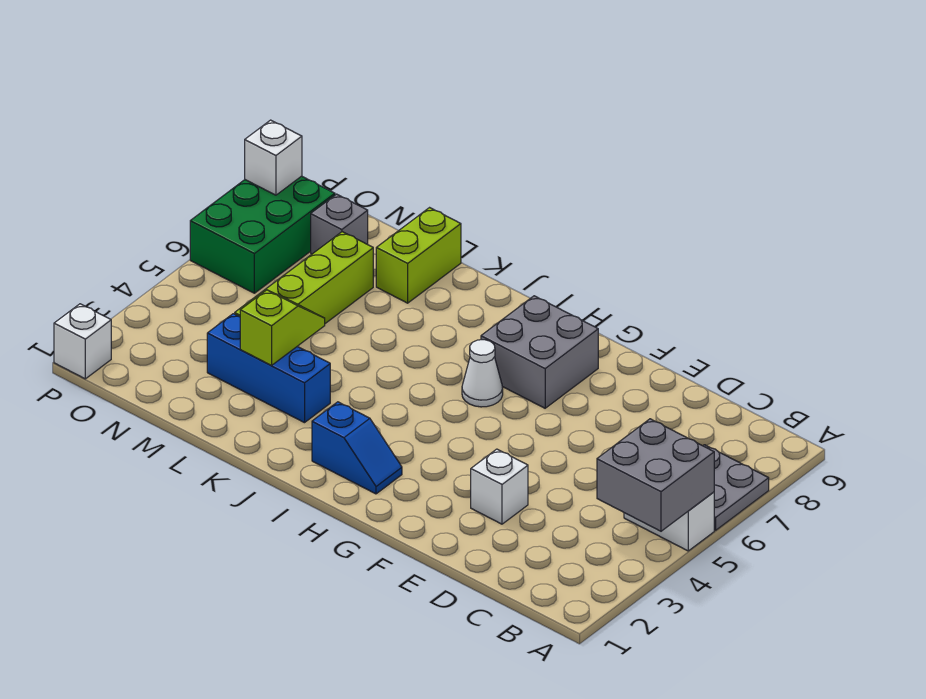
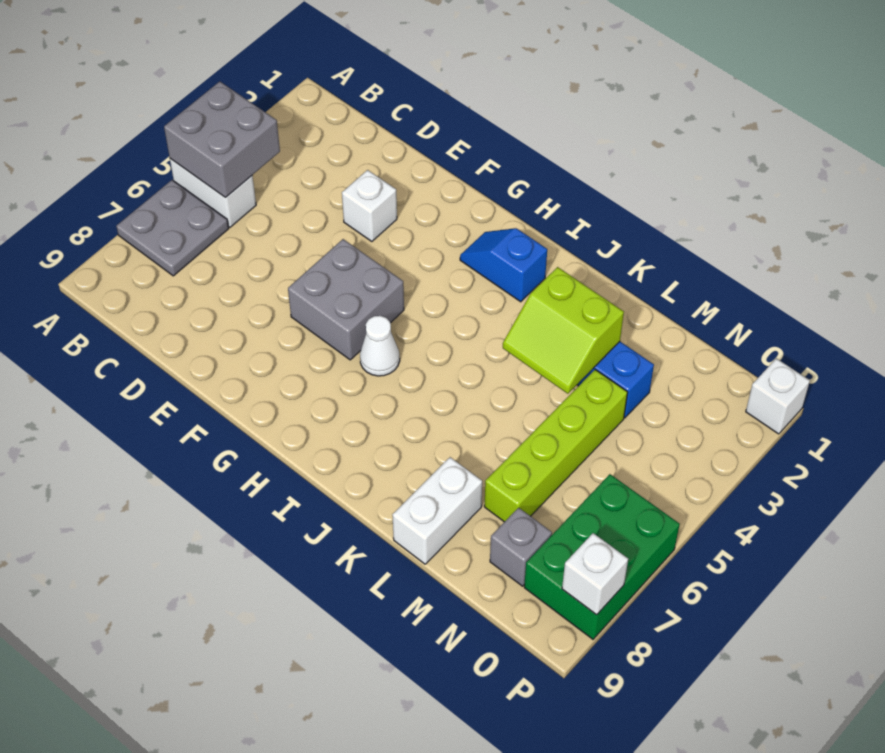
grey brick G7:H8 level 1 -> grey brick F5:G6 level 1
lime slope L3:L4 level 2 top 3 -> lime slope K3:L4 level 2 top 3
lime brick L8:L9 level 1 -> white brick L8:L9 level 1

